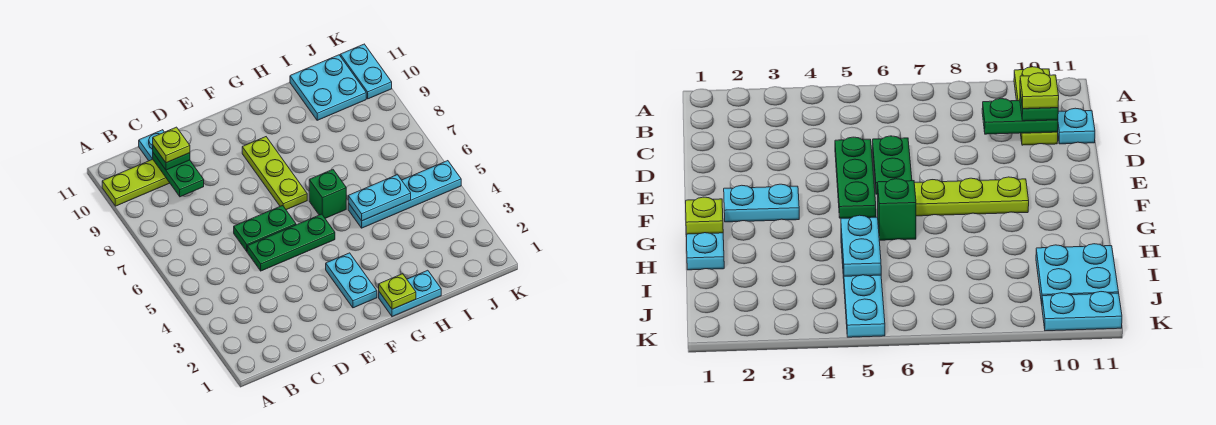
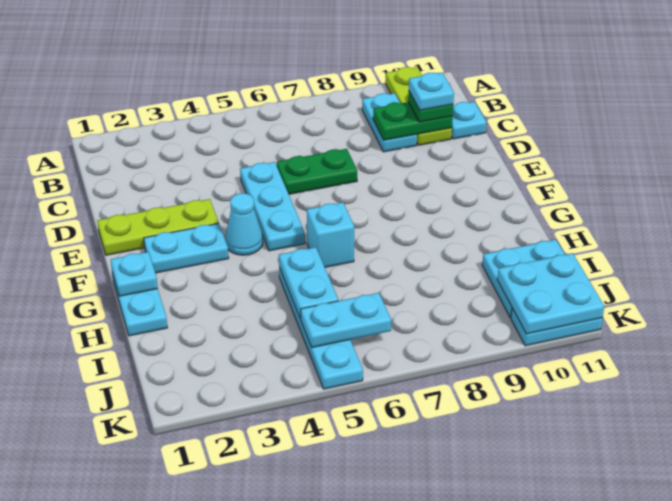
none -> cyan plate B9:C9 level 1
lime plate C10 level 4 -> cyan plate C10 level 4
green plate D5:F5 level 1 -> cyan plate D5:F5 level 1
green plate D6:E6 level 1 -> green plate D6:D7 level 1
none -> cyan cone F4 level 1
lime plate F7:F9 level 1 -> lime plate E1:E3 level 1
lime plate G1 level 2 -> cyan plate G1 level 2
green brick G6 level 1 -> cyan brick G6 level 1
none -> cyan plate J5:J6 level 2
none -> cyan plate J10:K11 level 2

